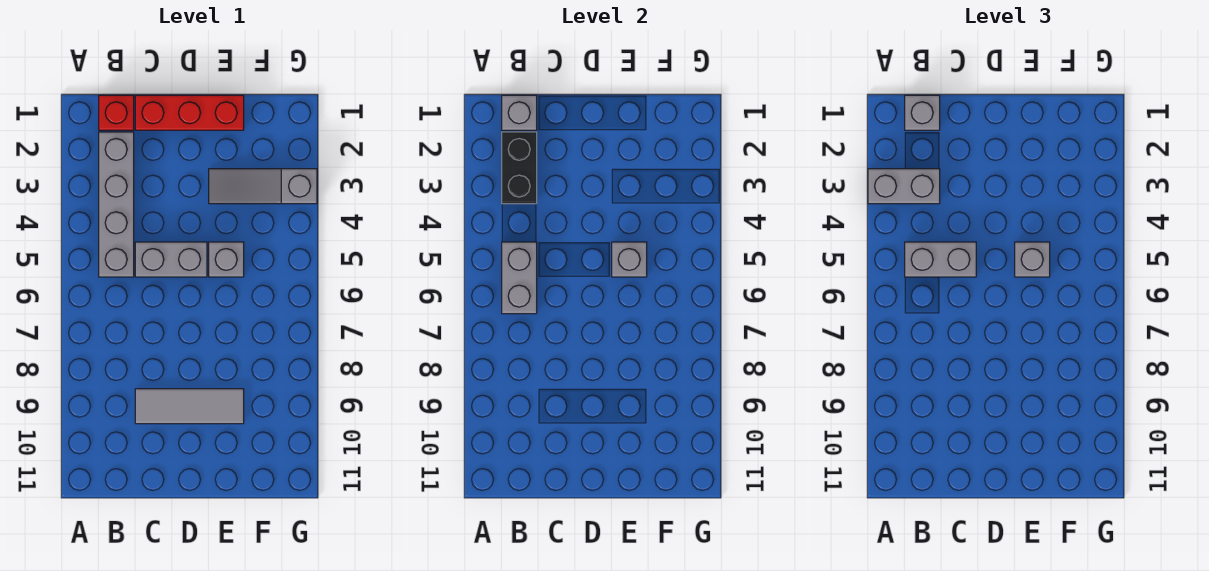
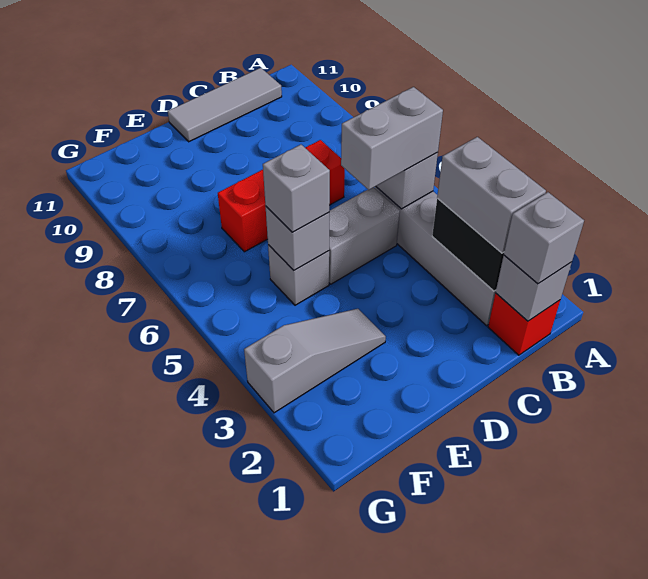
grey brick A3:B3 level 3 -> grey brick B2:B3 level 3
red brick C1:E1 level 1 -> red brick C7:E7 level 1
grey tile C9:E9 level 1 -> grey tile B11:D11 level 1

